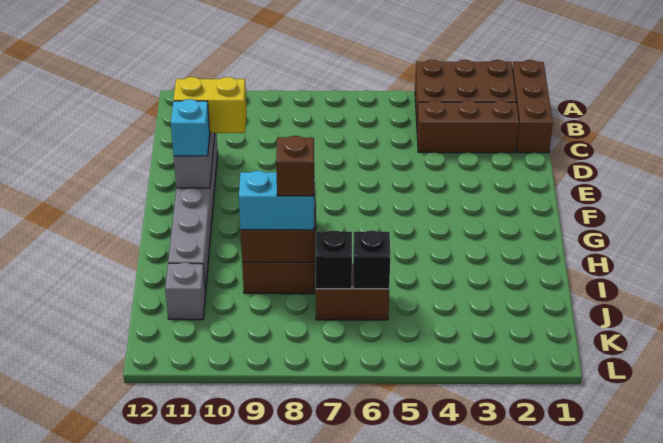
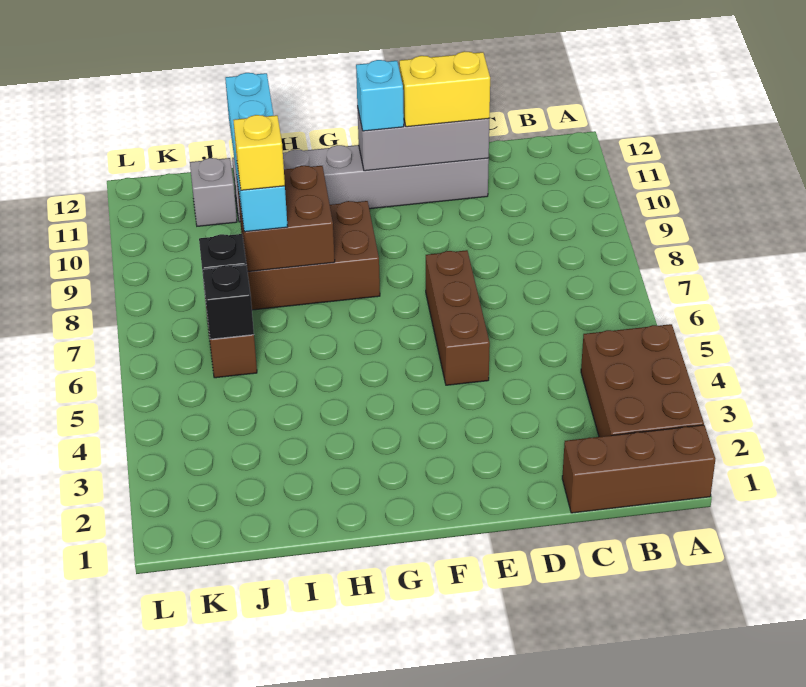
brown brick C2:C4 level 1 -> brown brick E5:E7 level 1
yellow brick E10:E11 level 3 -> yellow brick D11:E11 level 3
cyan brick I8:I9 level 3 -> cyan brick I8:I11 level 3
brown brick I8 level 4 -> yellow brick I8 level 4

